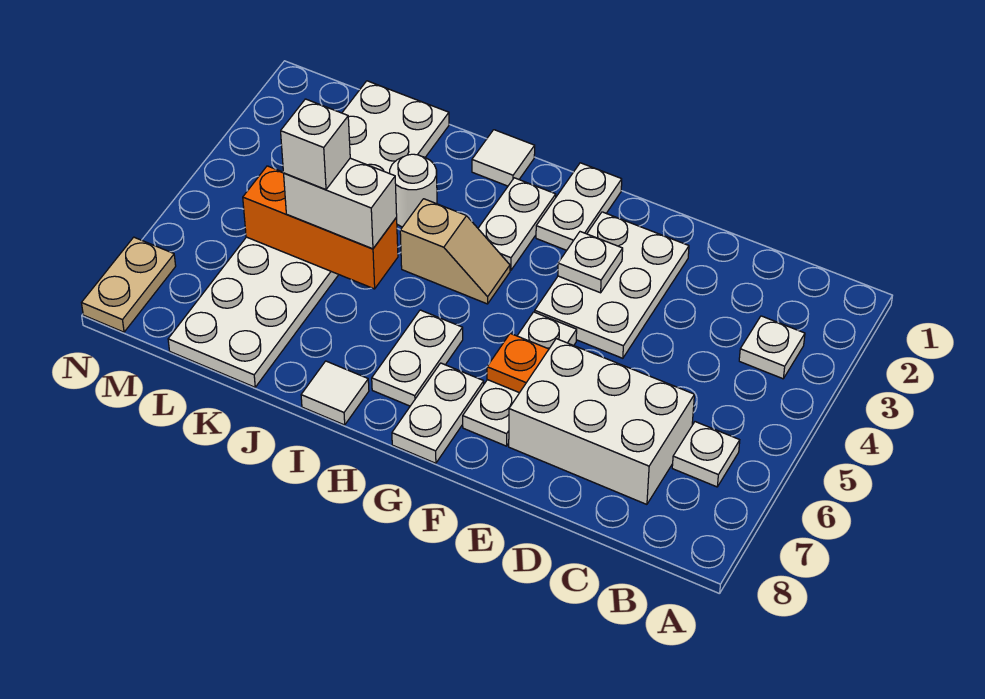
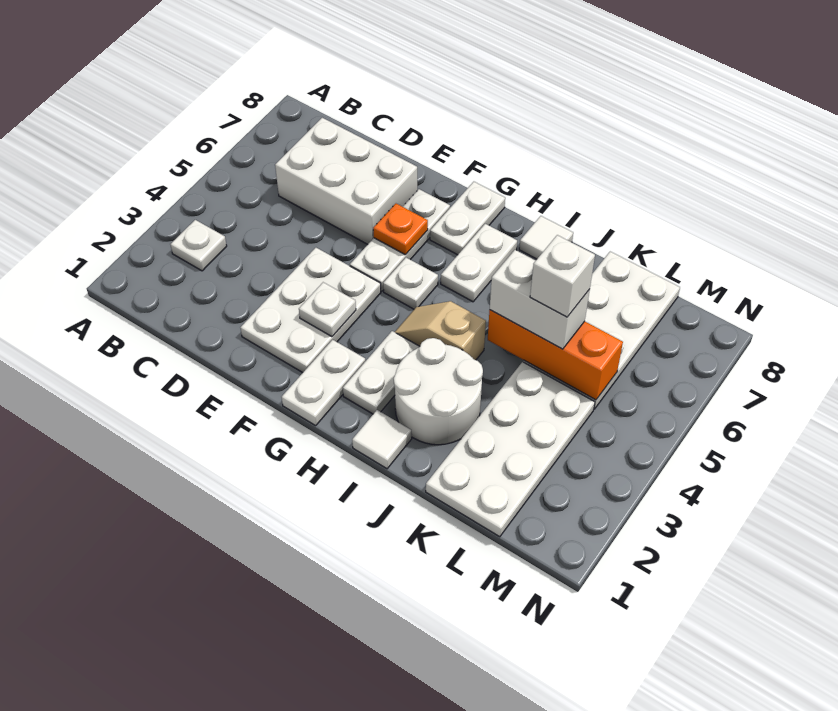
white plate B6 level 1 -> white plate G5 level 1
white round brick J3 level 1 -> white round brick I2:J3 level 1
tan plate N7:N8 level 1 -> none

